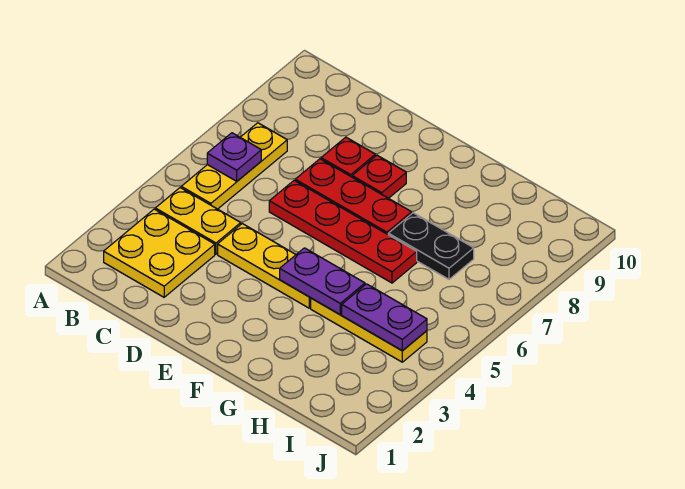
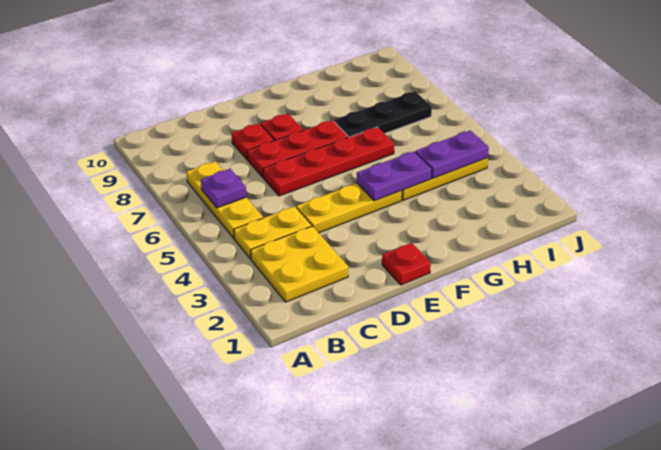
none -> red plate E1 level 1
black plate G7:H7 level 1 -> black plate G7:I7 level 1

